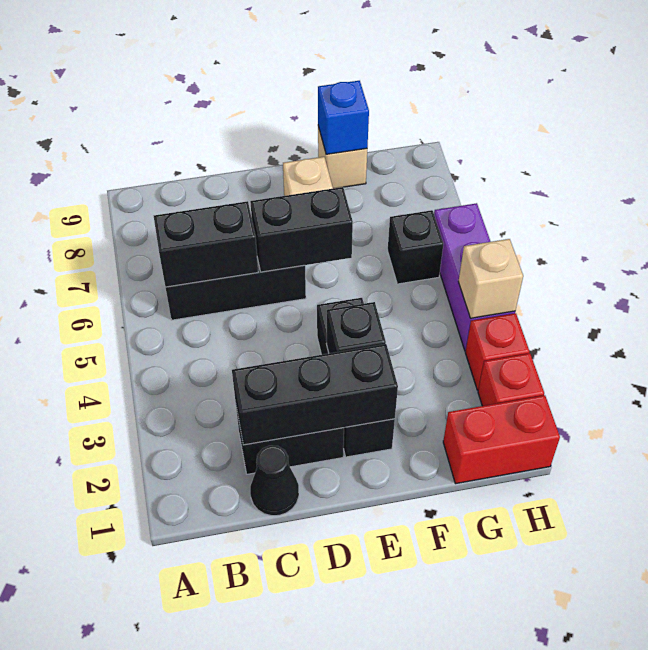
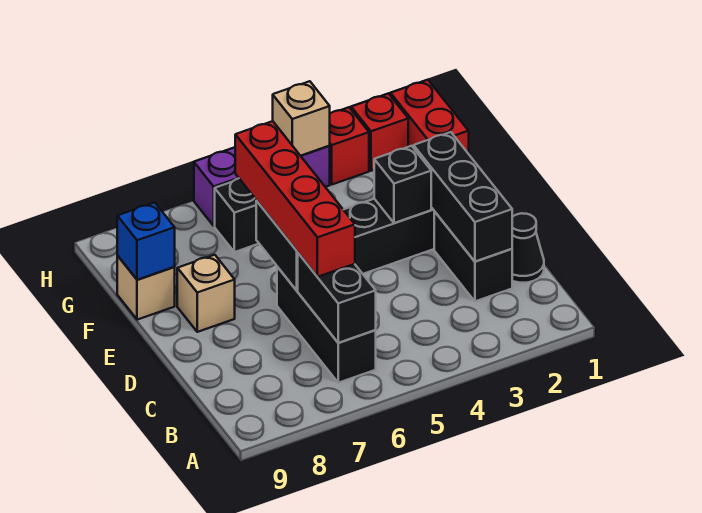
none -> red brick C6:F6 level 3

